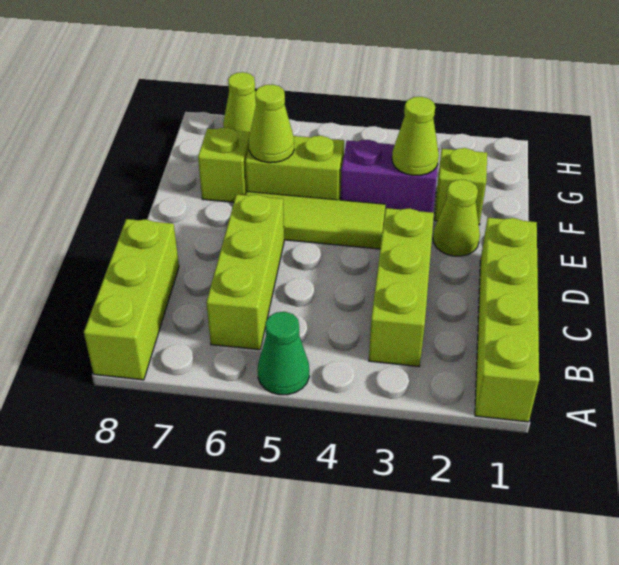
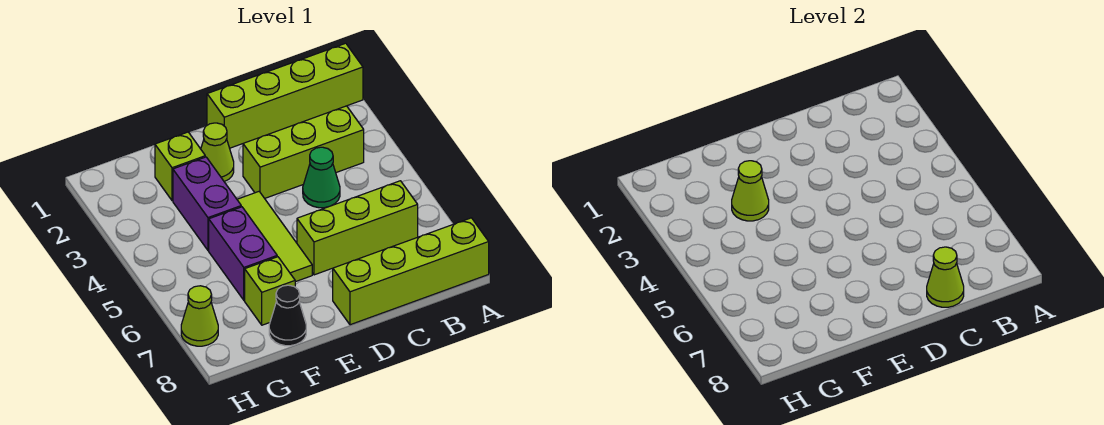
green cone A5 level 1 -> green cone C4 level 1
lime brick A8:C8 level 1 -> lime brick A8:D8 level 1
lime brick F5:F6 level 1 -> purple brick F5:F6 level 1
lime cone F6 level 2 -> lime cone C8 level 2
none -> black cone F8 level 1

